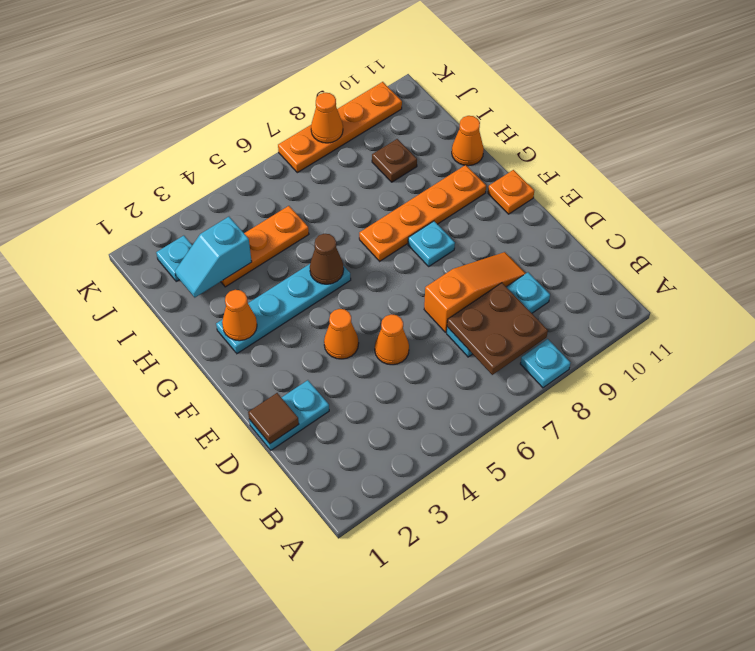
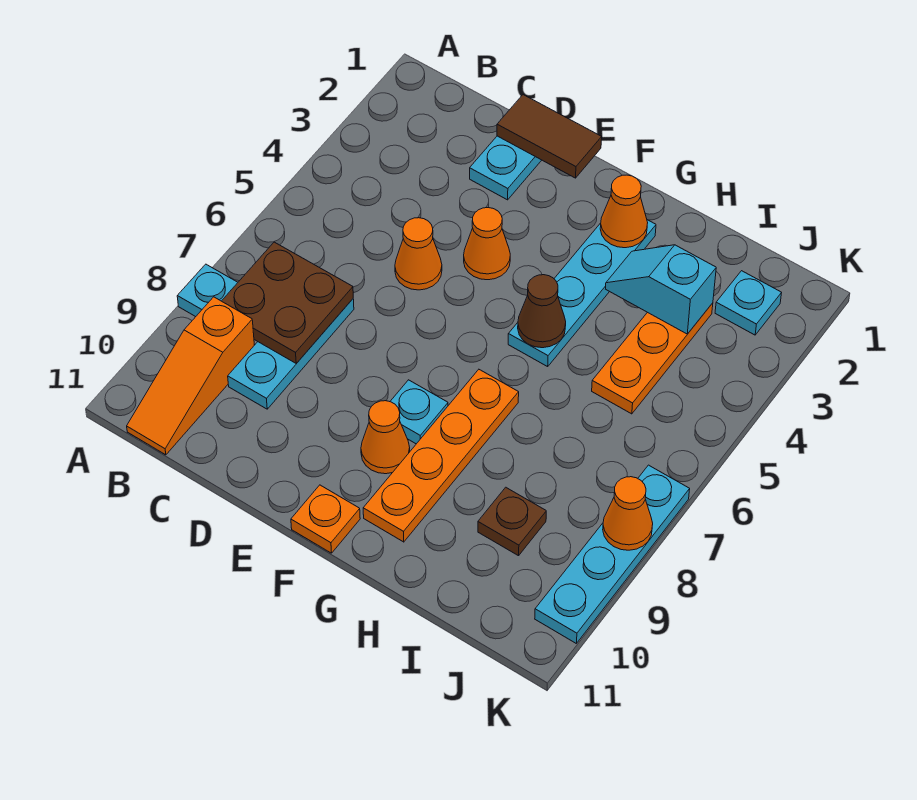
brown tile D1 level 2 -> brown tile D1:E1 level 2
orange slope D7:D9 level 1 top 7 -> orange slope B9:B11 level 1 top 9
orange cone H11 level 1 -> orange cone F9 level 1
cyan slope I2:I3 level 2 top 3 -> cyan slope H3:I3 level 2 top I
orange plate K7:K10 level 1 -> cyan plate K7:K10 level 1

